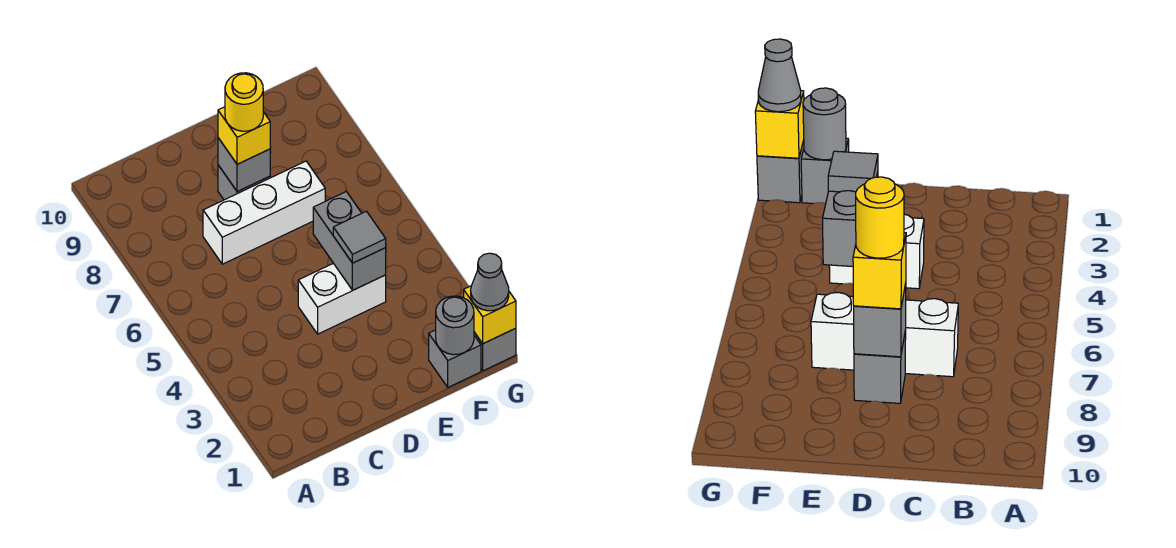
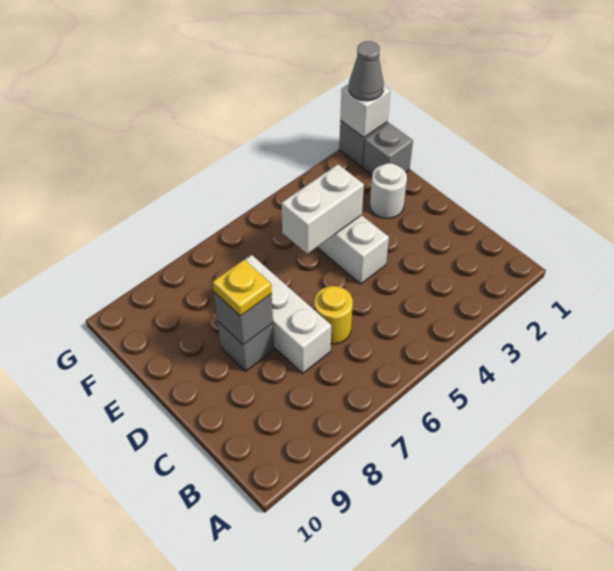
yellow brick D8 level 3 -> yellow plate D8 level 3
yellow round brick D8 level 4 -> yellow round brick C6 level 1
none -> white round brick E2 level 1
grey brick E4:E5 level 2 -> white brick E4:E5 level 2
grey tile E4 level 3 -> none
grey round brick F1 level 2 -> none
yellow brick G1 level 2 -> white brick G1 level 2

